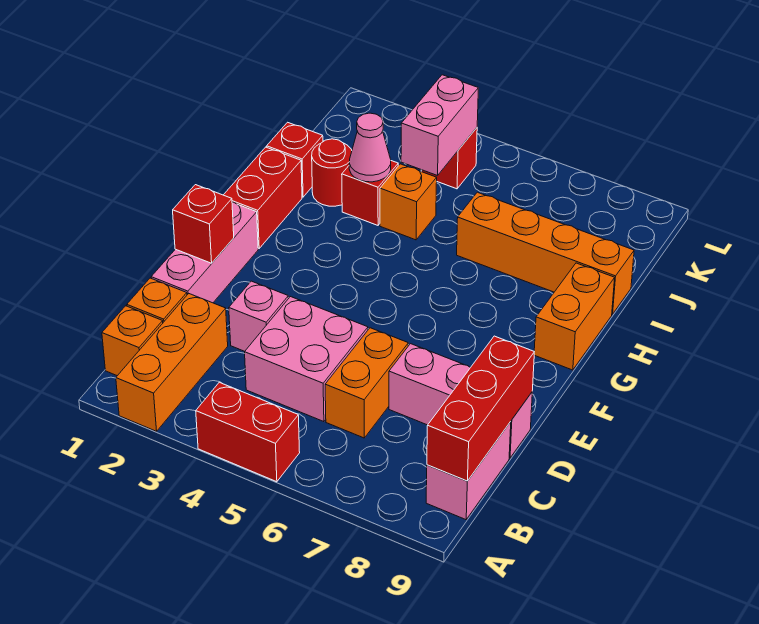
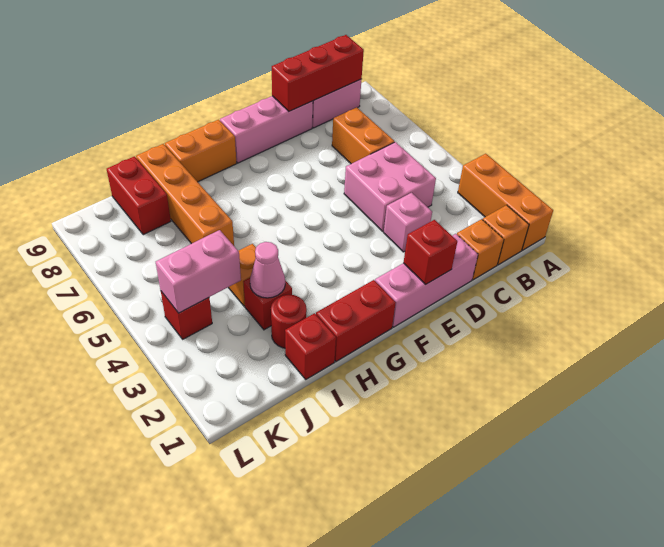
orange brick A2:C2 level 1 -> orange brick A1:A3 level 1
red brick A4:A5 level 1 -> red brick J8:J9 level 1
orange brick C6:D6 level 1 -> orange brick C6:C7 level 1
pink brick D7:D9 level 1 -> pink brick D9:F9 level 1

